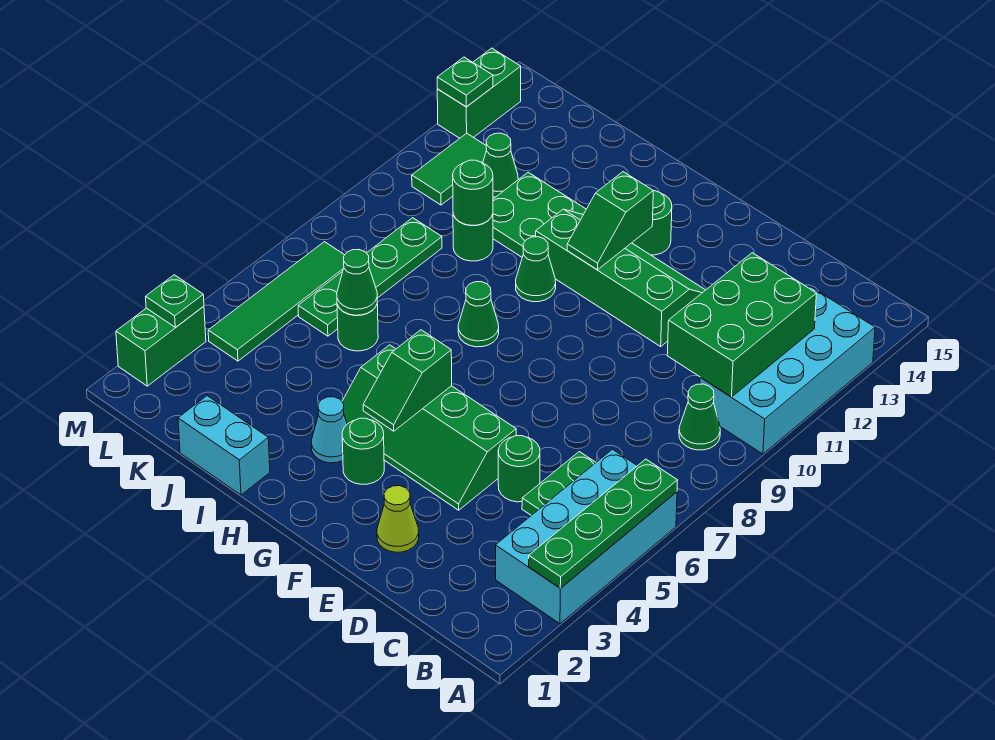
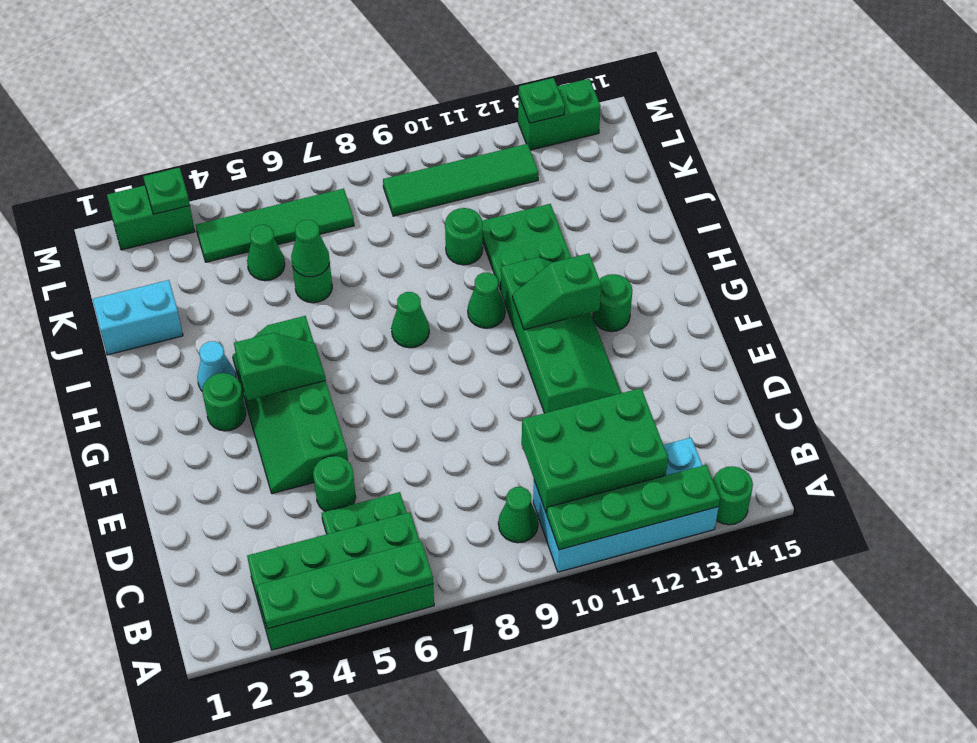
cyan brick A3:B6 level 1 -> green brick A3:B6 level 1
lime cone E2 level 1 -> none
green slope G4:G5 level 2 top 5 -> green slope G4:G5 level 2 top 4
cyan brick I1:J1 level 1 -> cyan brick J1:J2 level 1
green round brick J10 level 2 -> green round brick A14 level 1
green plate K6:K9 level 1 -> green plate A10:A13 level 2
green cone K12 level 1 -> green cone K5 level 1
green tile L11:L12 level 1 -> green tile L9:L12 level 1

